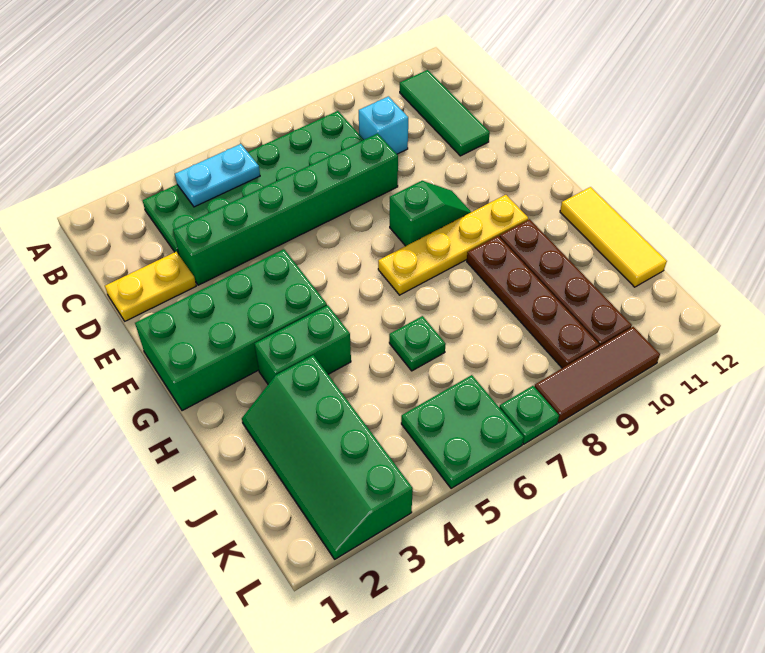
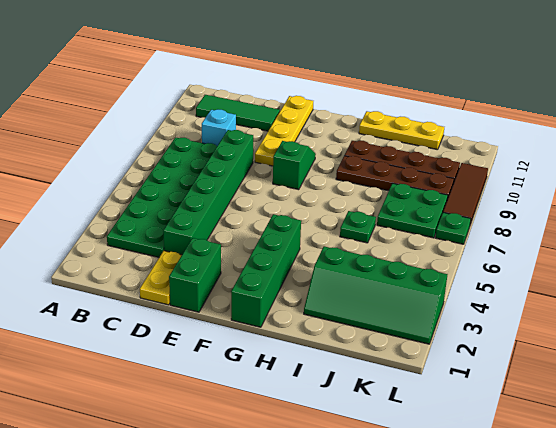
cyan plate B4:B5 level 2 -> none
green brick F1:G4 level 1 -> green brick G1:G4 level 1
yellow plate G7:G10 level 1 -> yellow plate E9:E12 level 1
green brick H3:H4 level 1 -> green brick E1:E2 level 1
yellow tile H12:J12 level 1 -> yellow plate H12:J12 level 1
green plate K5:L6 level 1 -> green plate J7:K8 level 1

